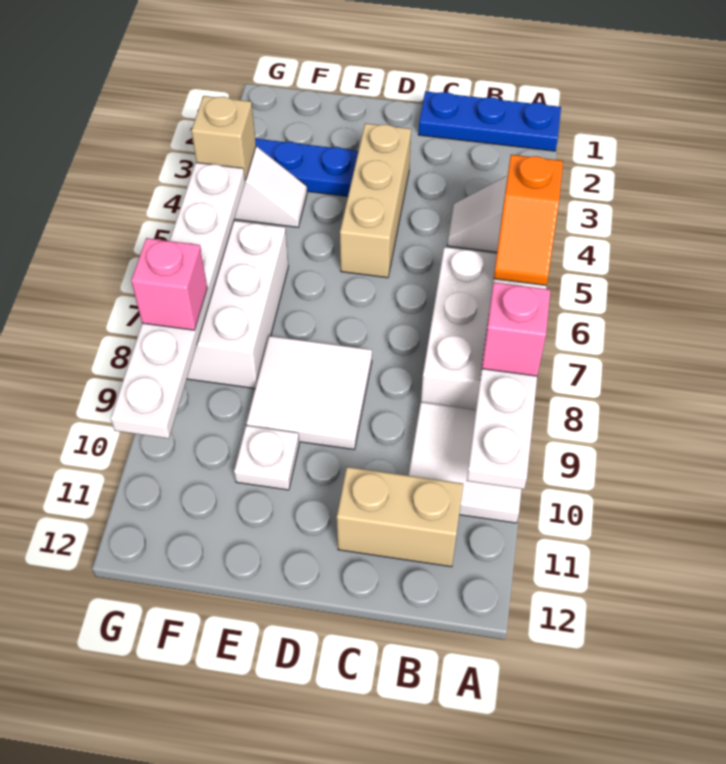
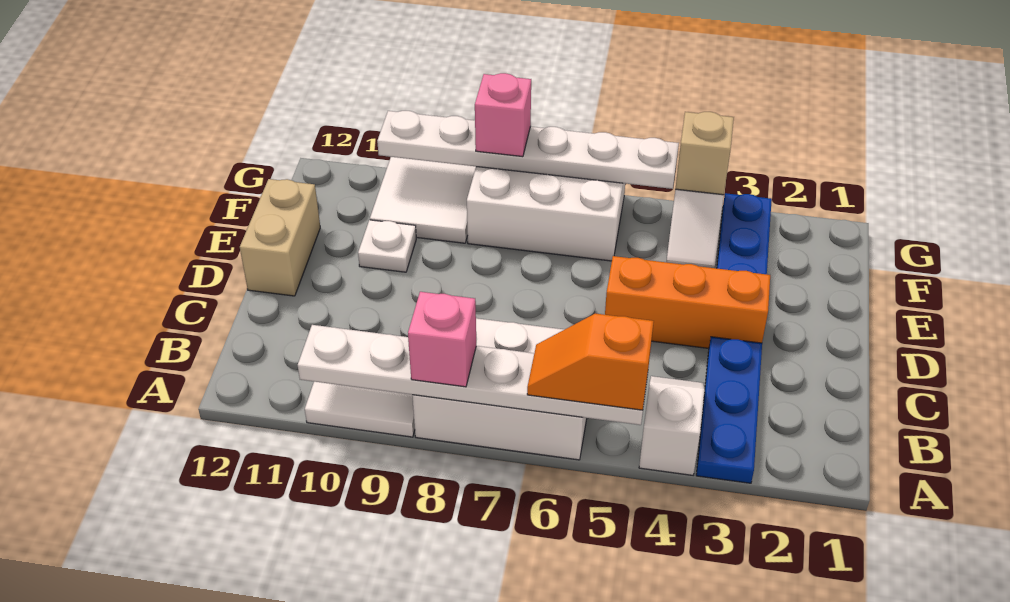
blue plate A1:C1 level 1 -> blue plate A3:C3 level 1
tan brick B11:C11 level 1 -> tan brick D12:E12 level 1
tan brick D3:D5 level 1 -> orange brick D3:D5 level 1
white tile D8:E9 level 1 -> white tile F9:G10 level 1

